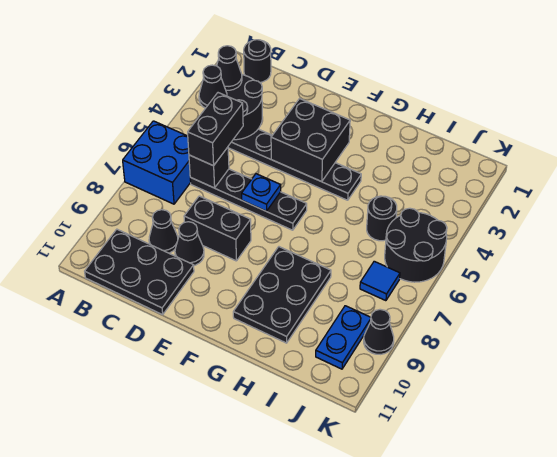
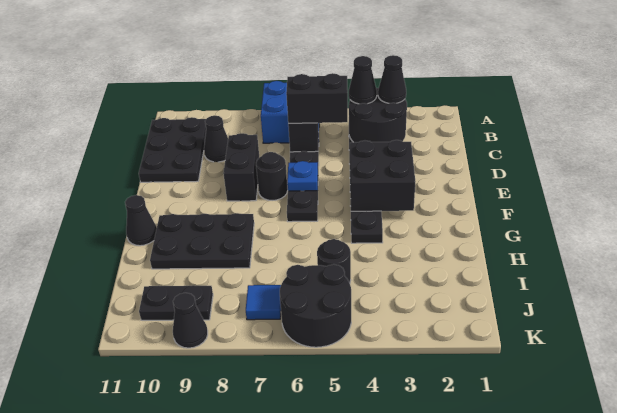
black round brick B1 level 1 -> black round brick E7 level 1
black cone D9 level 1 -> black cone G11 level 1
blue plate J9:J10 level 1 -> black plate J9:J10 level 1

